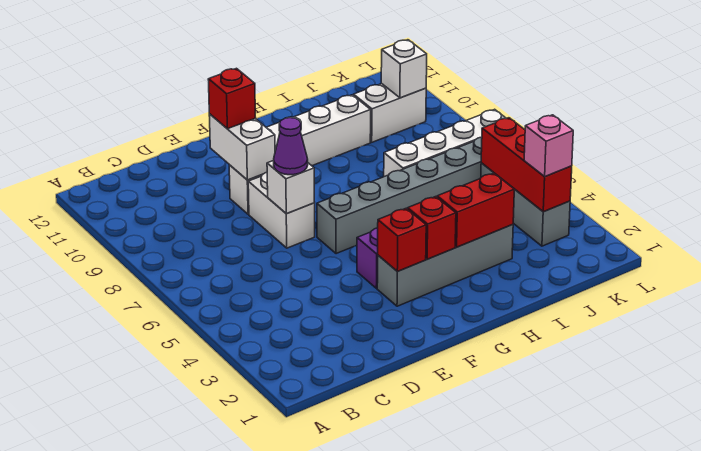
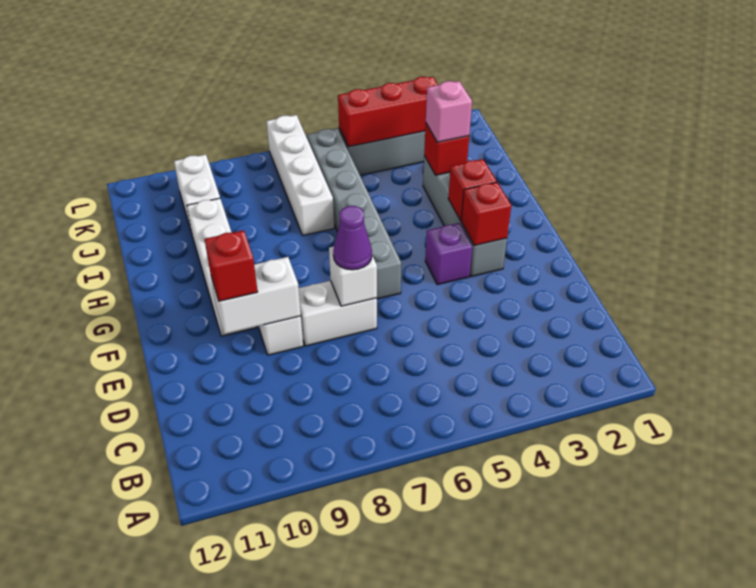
red brick H3:I3 level 2 -> red brick I3 level 2
pink brick K3 level 3 -> pink brick I3 level 3
white brick K10 level 2 -> none

